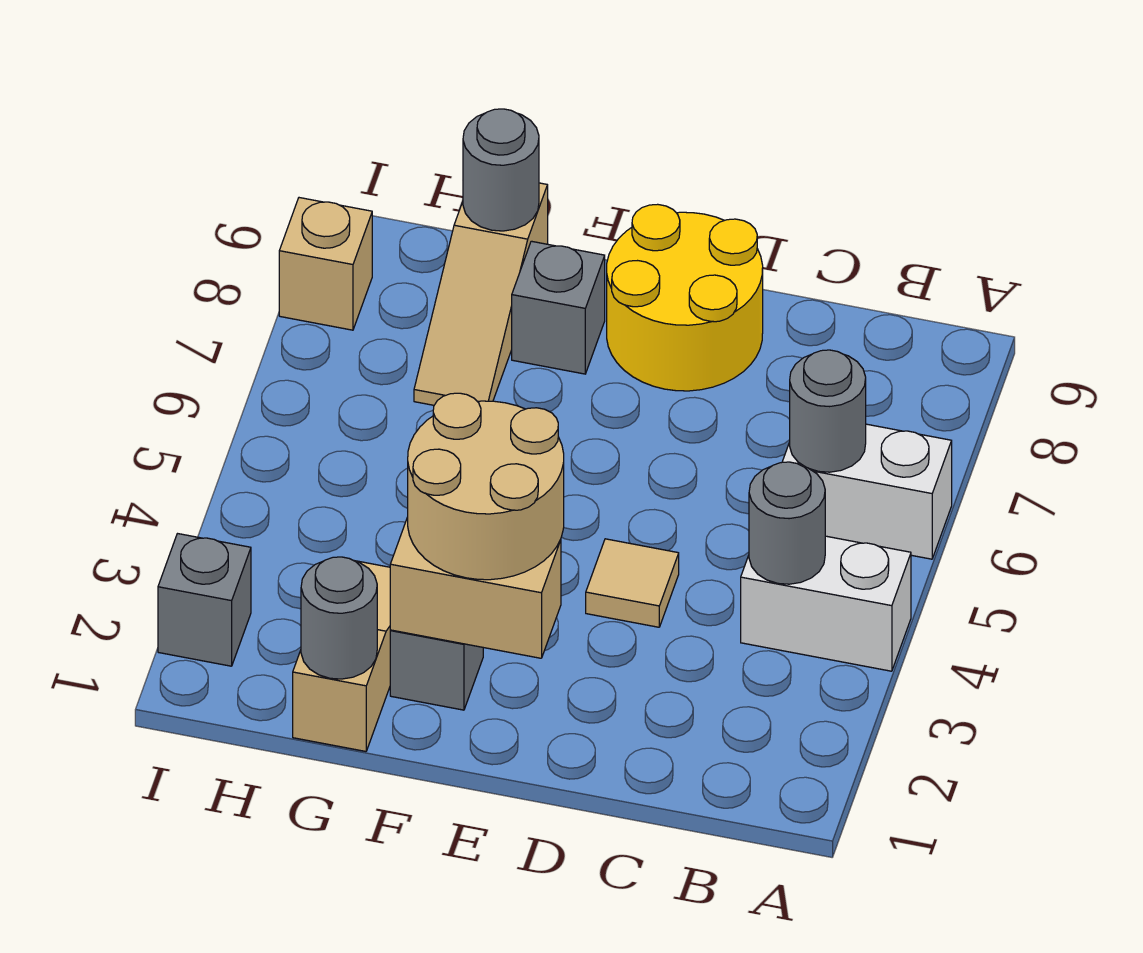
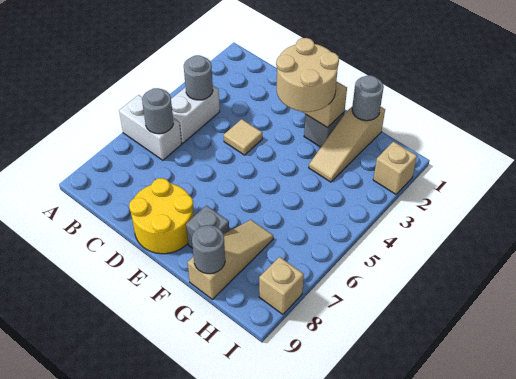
white brick A4:B4 level 1 -> white brick B4:B5 level 1
grey brick I2 level 1 -> tan brick I2 level 1

